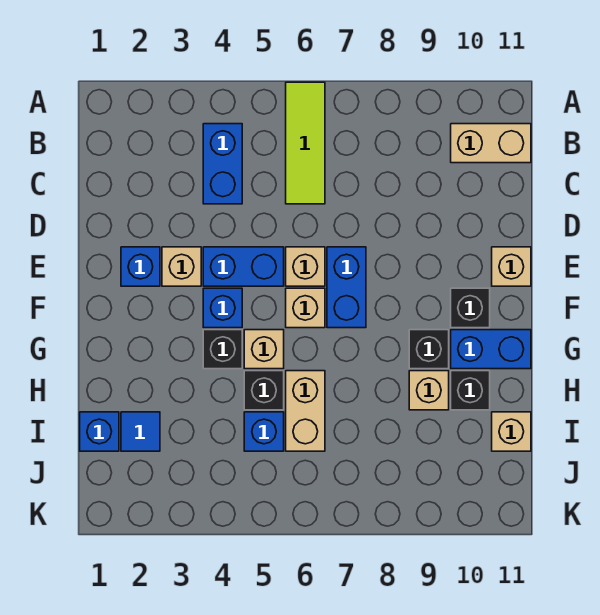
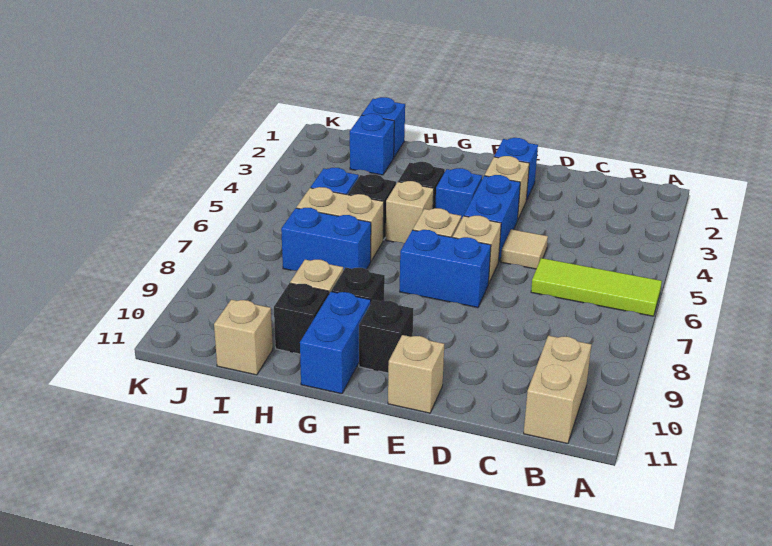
blue brick B4:C4 level 1 -> blue brick H7:I7 level 1
none -> tan tile D5 level 1
blue tile I2 level 1 -> blue brick I2 level 1

